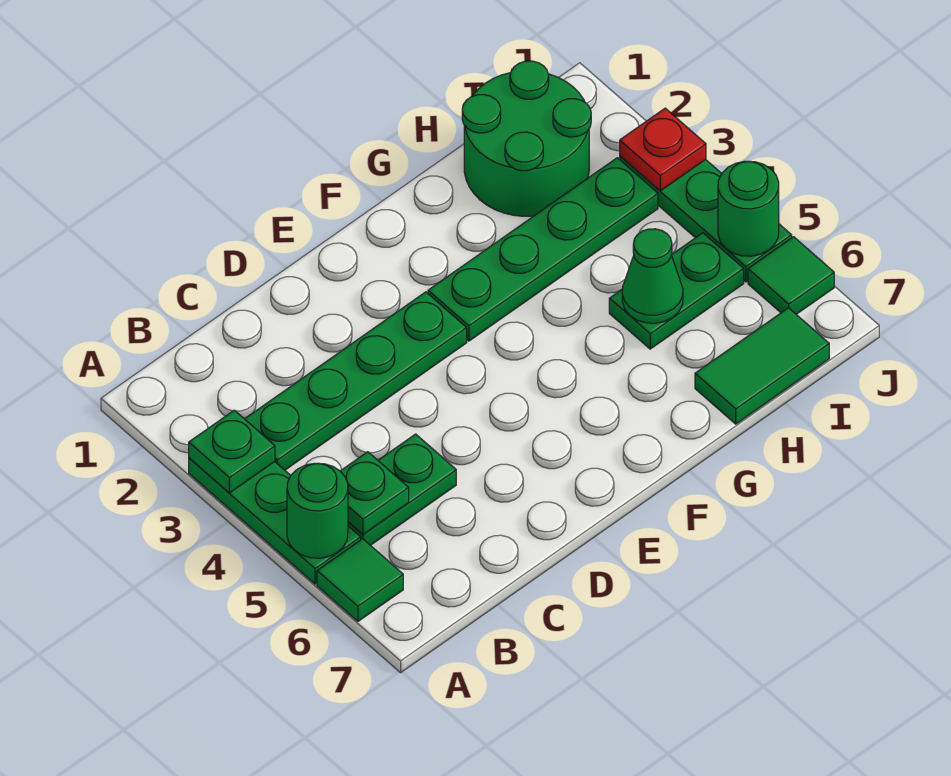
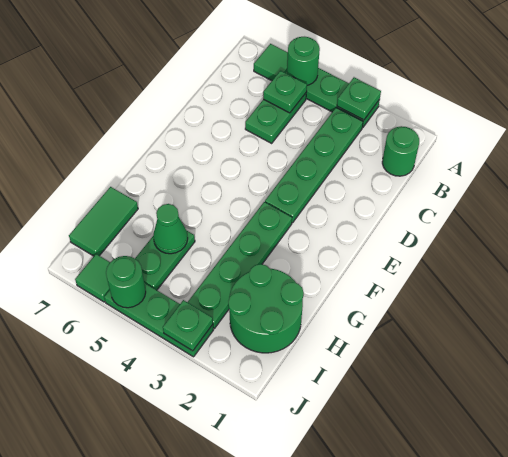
none -> green round brick B1 level 1
red plate J3 level 2 -> green plate J3 level 2

